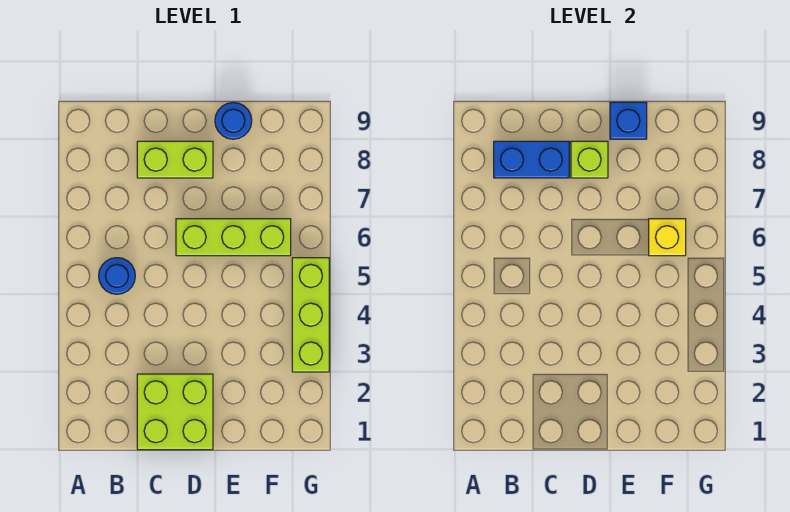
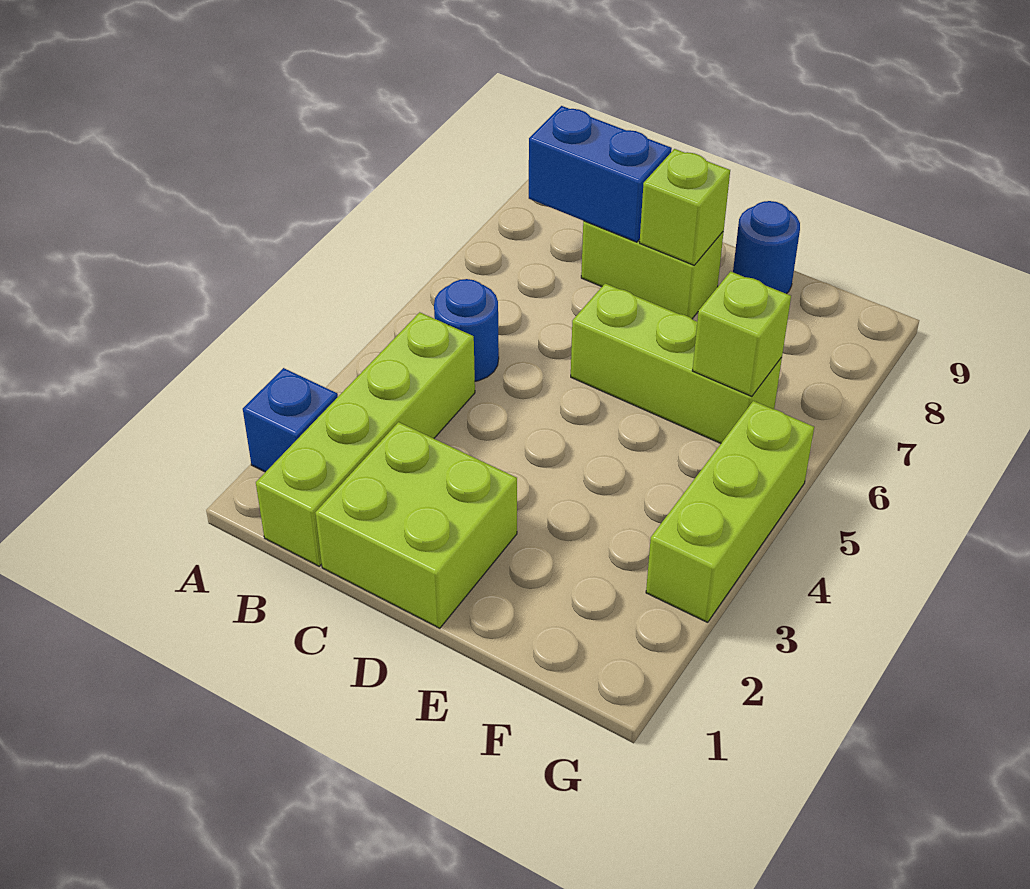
none -> lime brick B1:B4 level 1
blue brick E9 level 2 -> blue brick A2 level 1
yellow brick F6 level 2 -> lime brick F6 level 2

